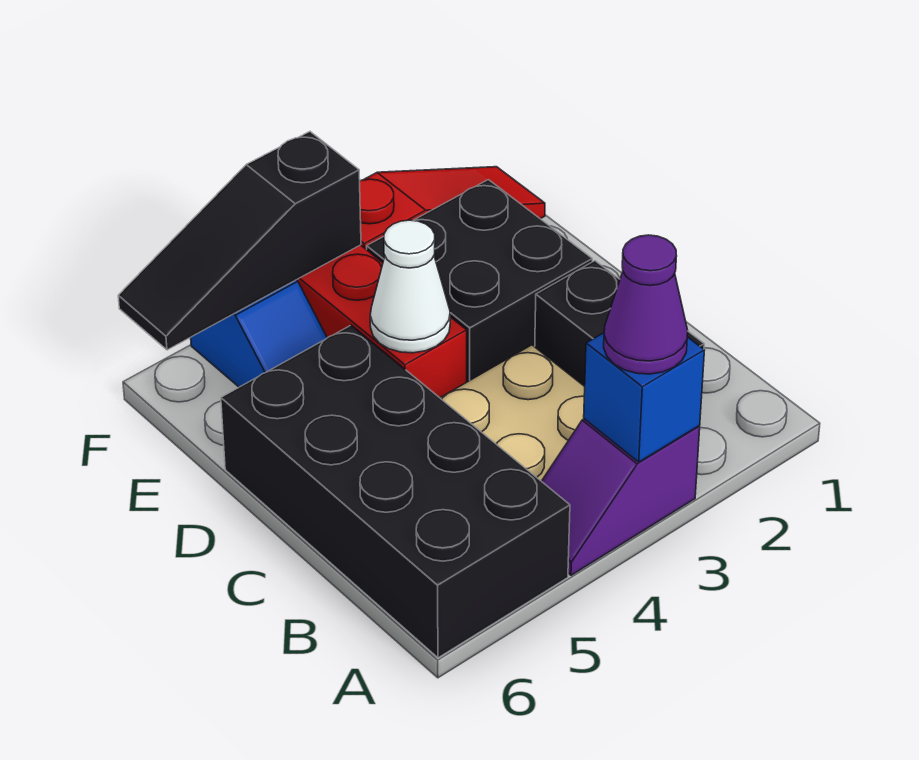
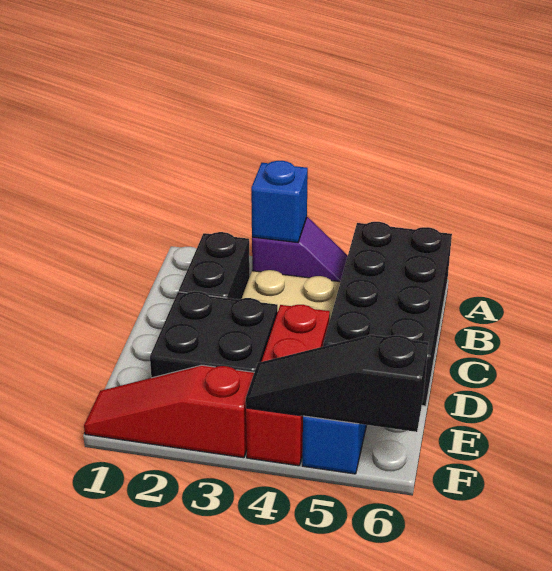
purple cone A3 level 3 -> none
white cone D4 level 2 -> none
black slope F4:F6 level 2 top 4 -> black slope F4:F6 level 2 top 6

